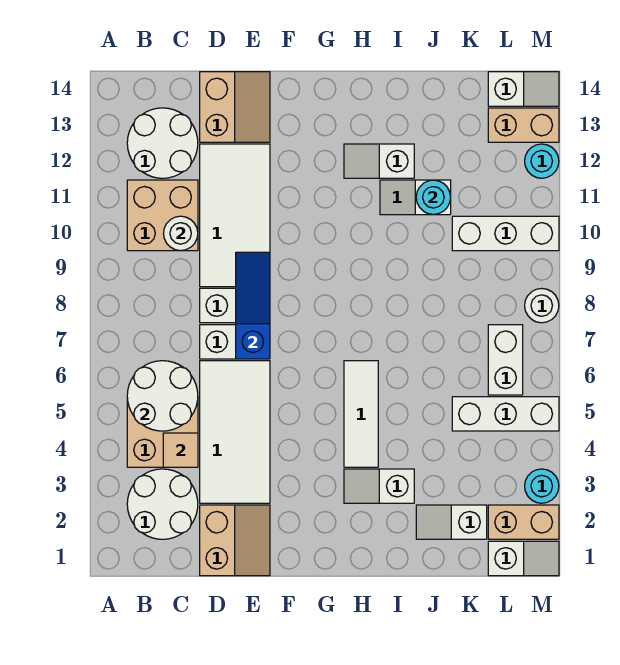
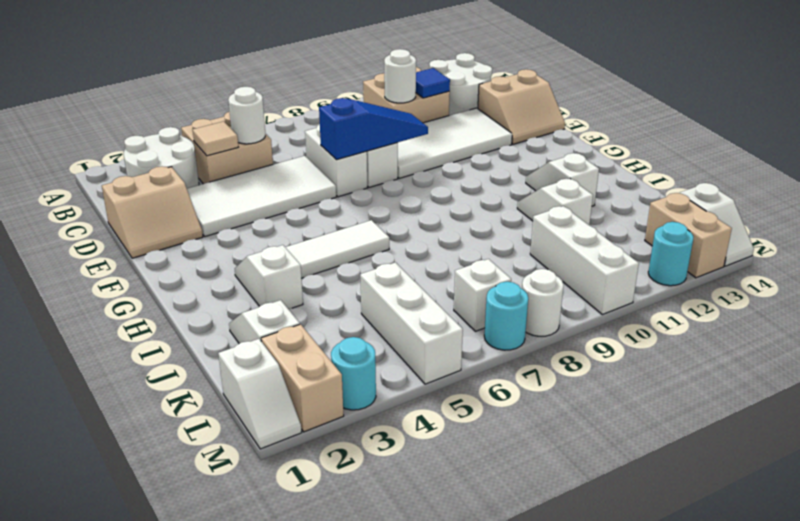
white round brick B5:C6 level 2 -> white round brick C5 level 2
none -> blue tile C11 level 2
cyan round brick J11 level 2 -> cyan round brick M7 level 1
white brick L6:L7 level 1 -> white brick L7 level 1

